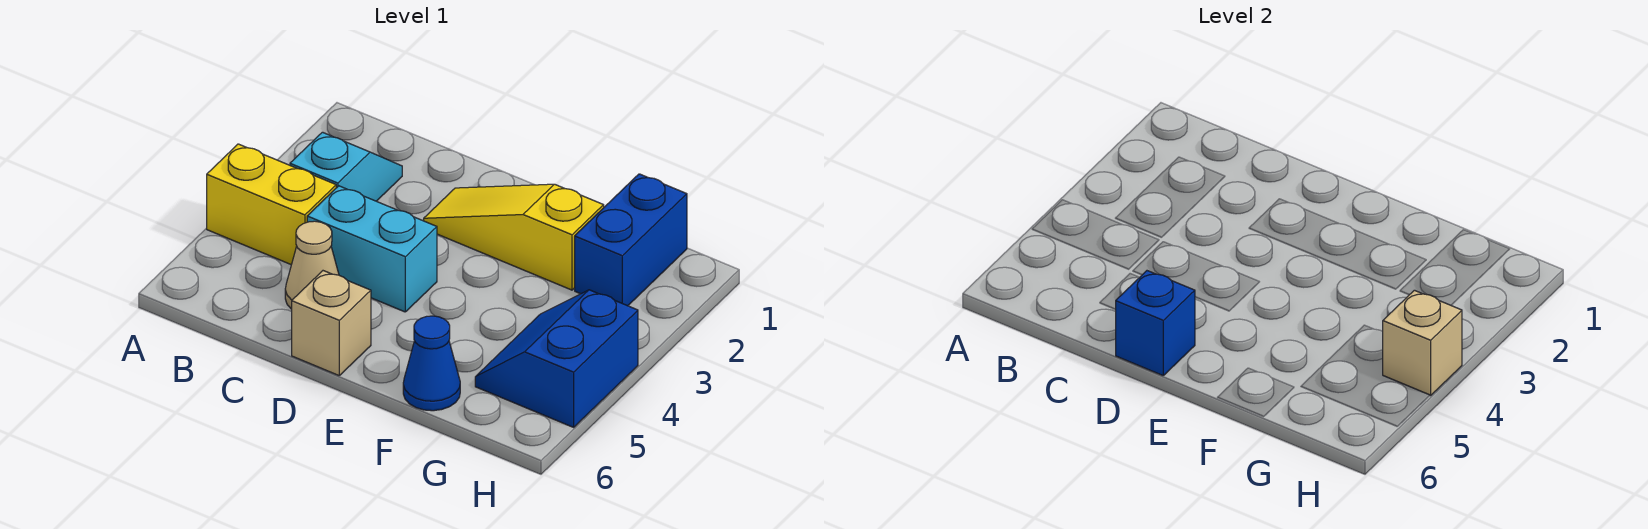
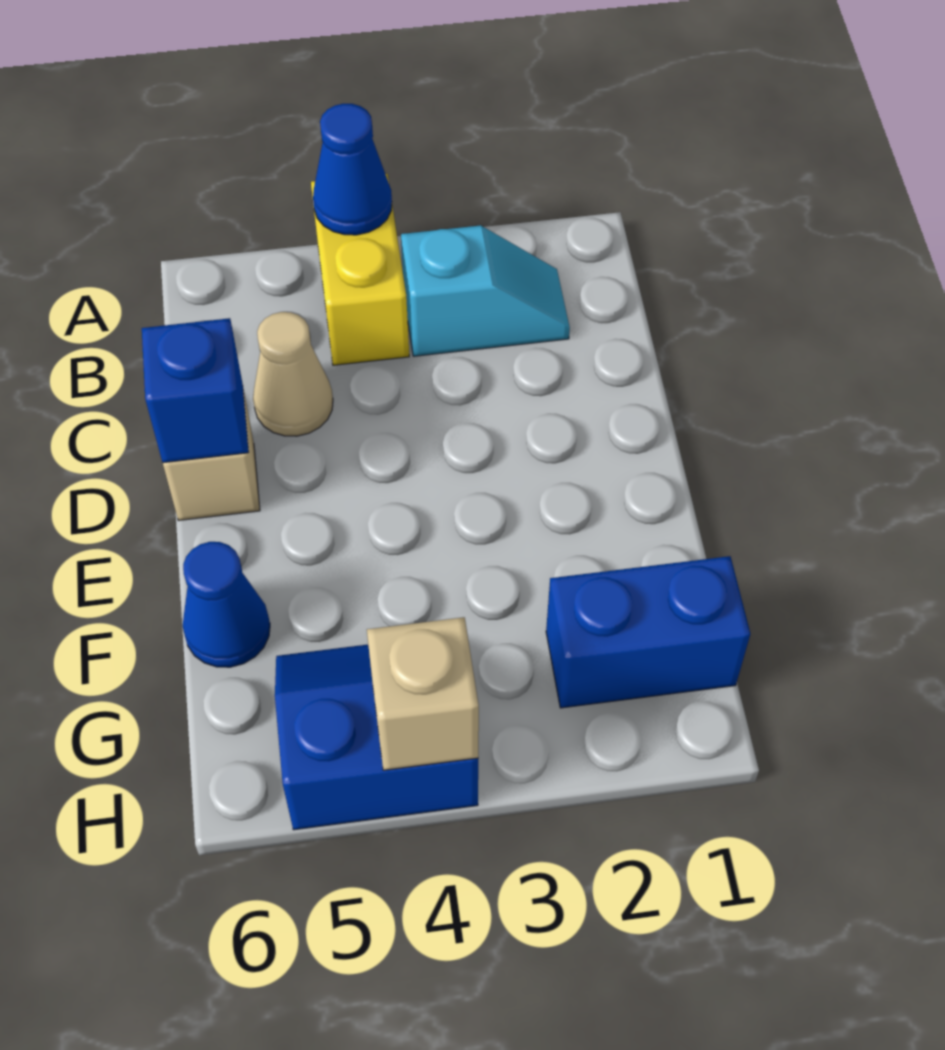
none -> blue cone A4 level 2
cyan brick C4:D4 level 1 -> none
yellow slope D2:F2 level 1 top F -> none

